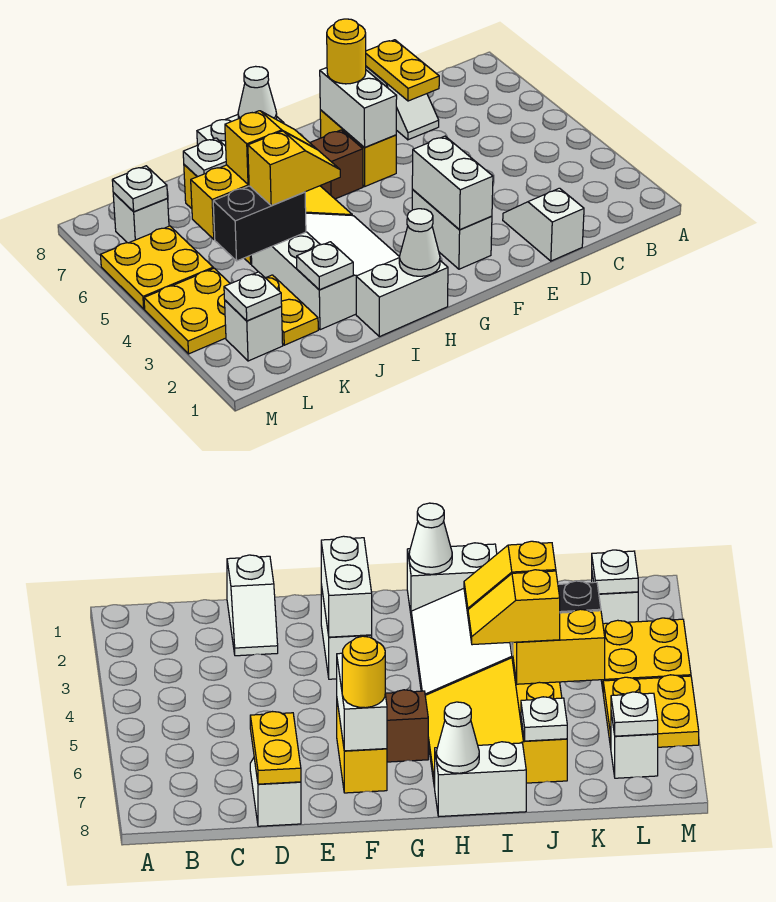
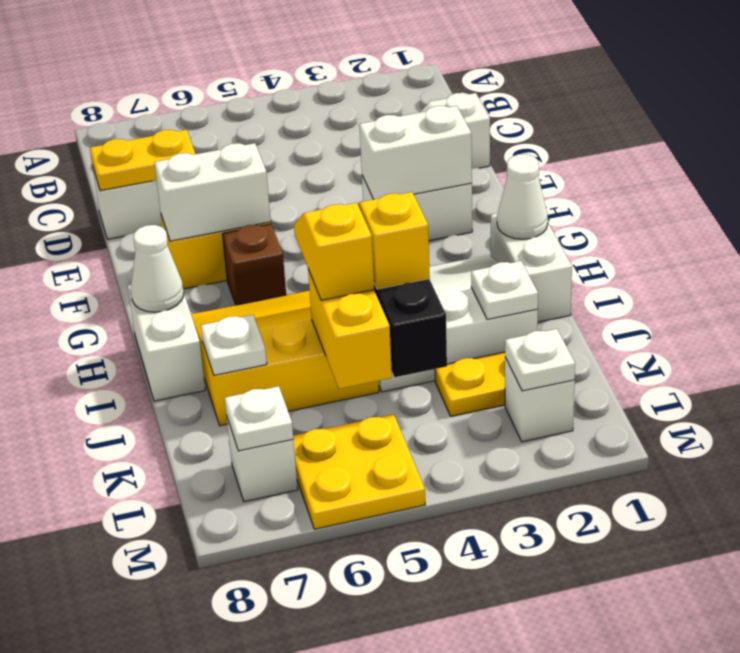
yellow round brick F7 level 3 -> none
yellow plate L3:M4 level 1 -> none

